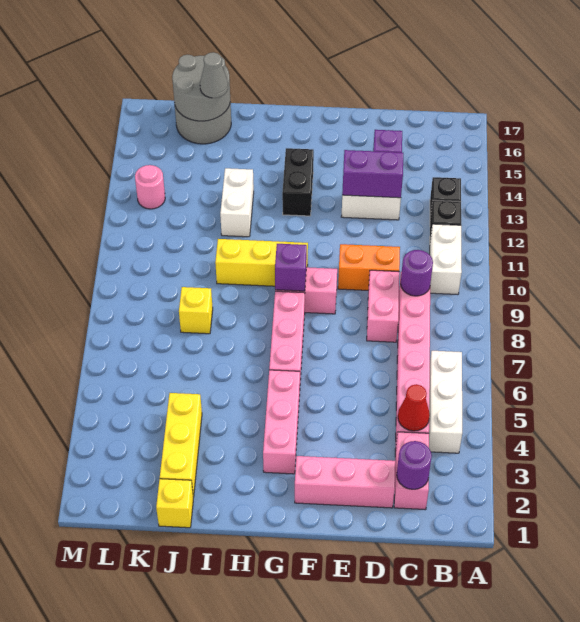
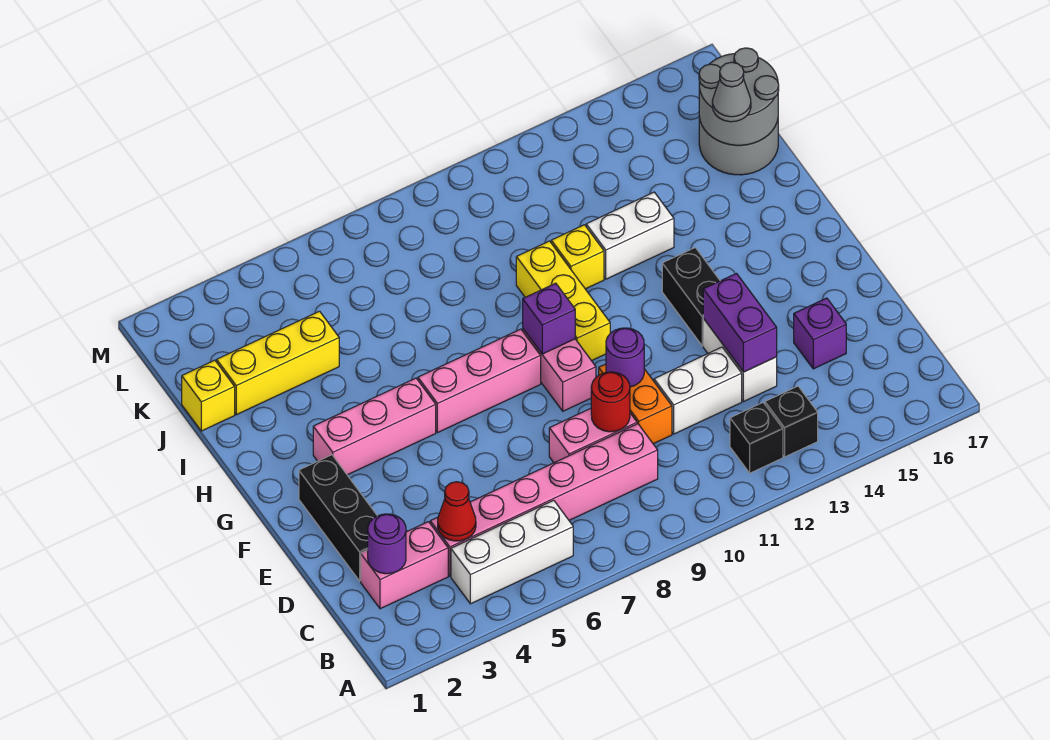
white brick B10:B11 level 1 -> white brick D11:D12 level 1
purple round brick C9 level 2 -> purple round brick E10 level 2
pink brick D2:F2 level 1 -> black brick D2:F2 level 1
none -> red round brick D9 level 2
black brick G13:G14 level 1 -> black brick F13:G13 level 1
yellow brick J8 level 1 -> yellow brick I11 level 1
pink round brick L13 level 1 -> none

